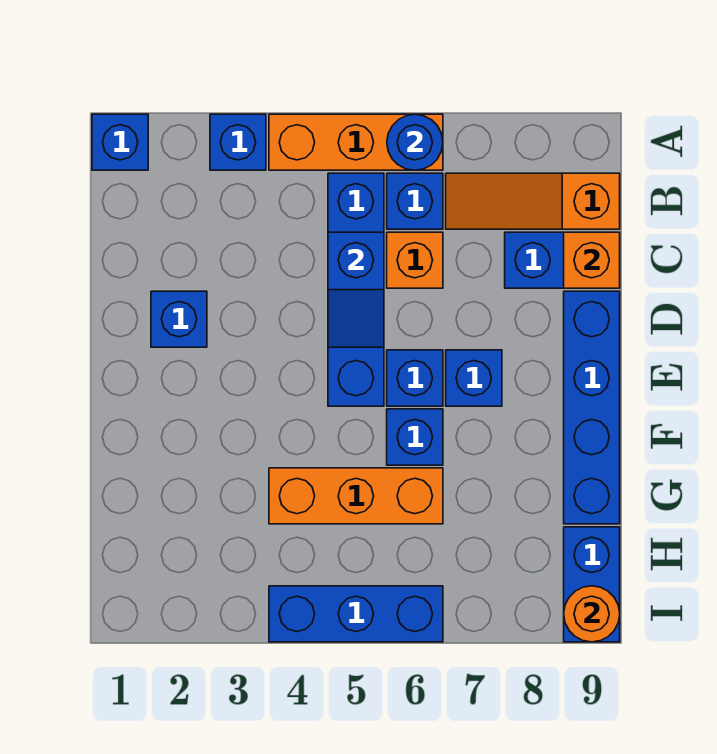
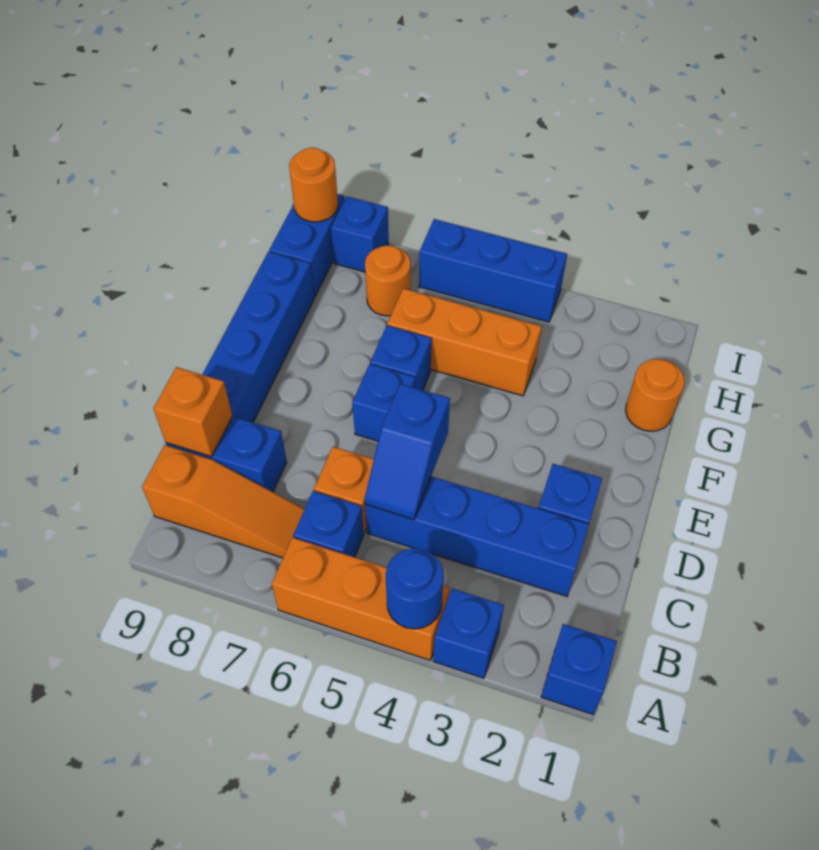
blue round brick A6 level 2 -> blue round brick A4 level 2
blue brick B5:E5 level 1 -> blue brick C2:C5 level 1
blue slope C5:D5 level 2 top C -> blue slope C5:D5 level 2 top D
blue brick E7 level 1 -> blue brick I8 level 1
none -> orange round brick G1 level 1
none -> orange round brick H7 level 1

